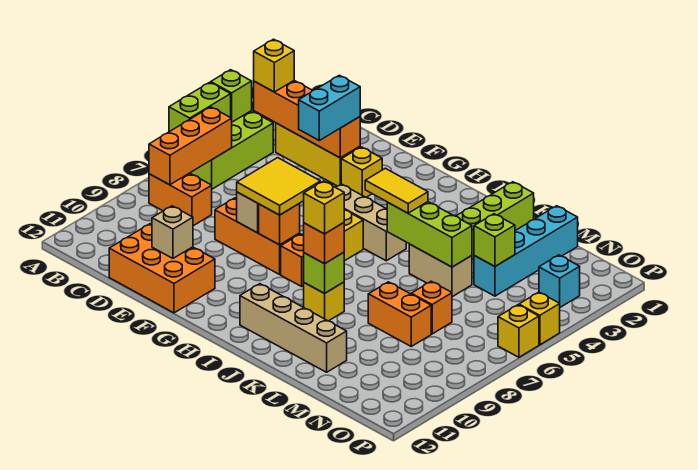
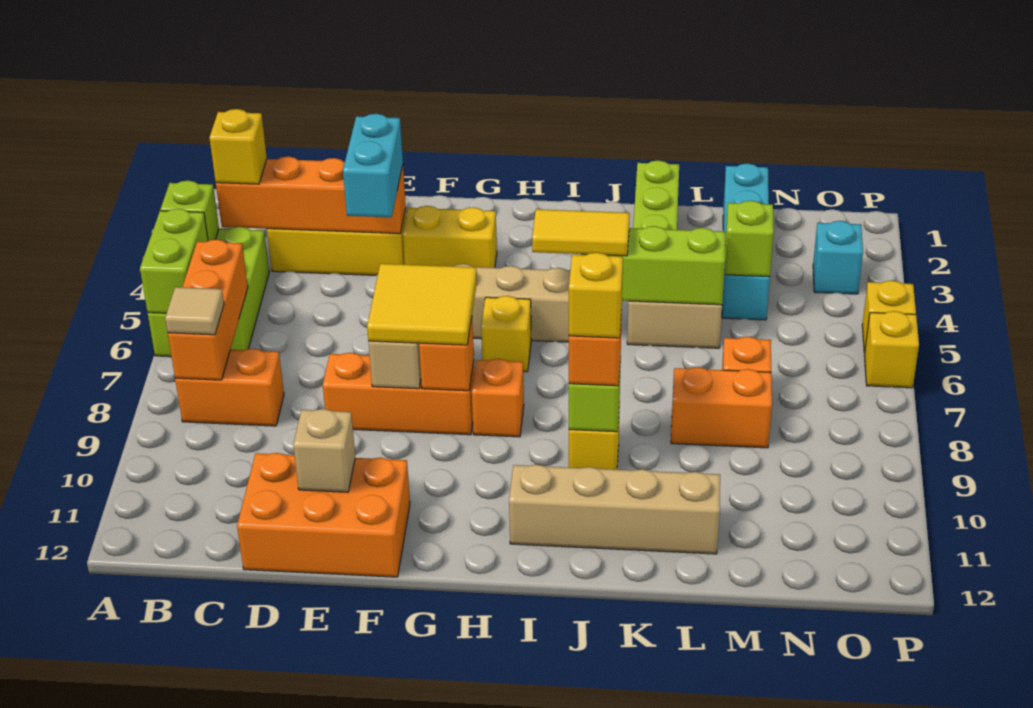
none -> tan tile B8 level 3
yellow brick F3 level 1 -> yellow brick F3:G3 level 1

